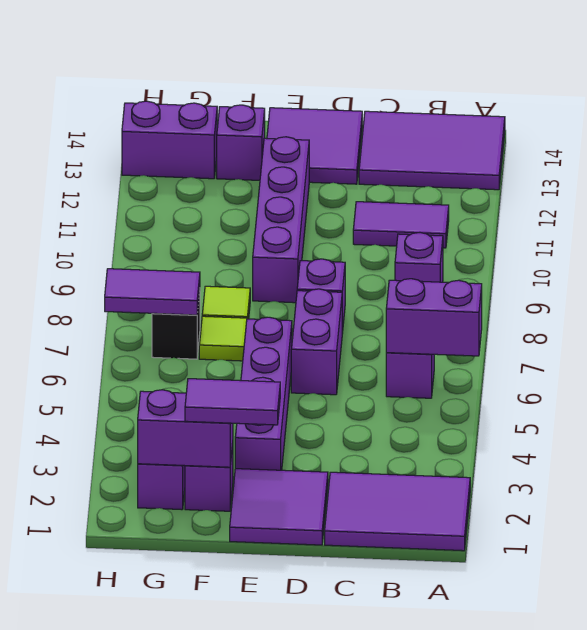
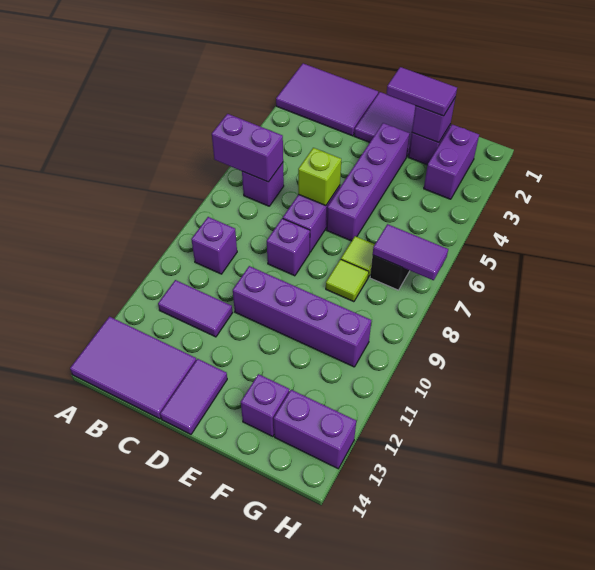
none -> lime brick D6 level 2
purple tile D13:E14 level 1 -> purple tile D13:D14 level 1
purple brick E9:E12 level 1 -> purple brick D10:G10 level 1
purple brick F2:G2 level 2 -> purple brick F2 level 2

